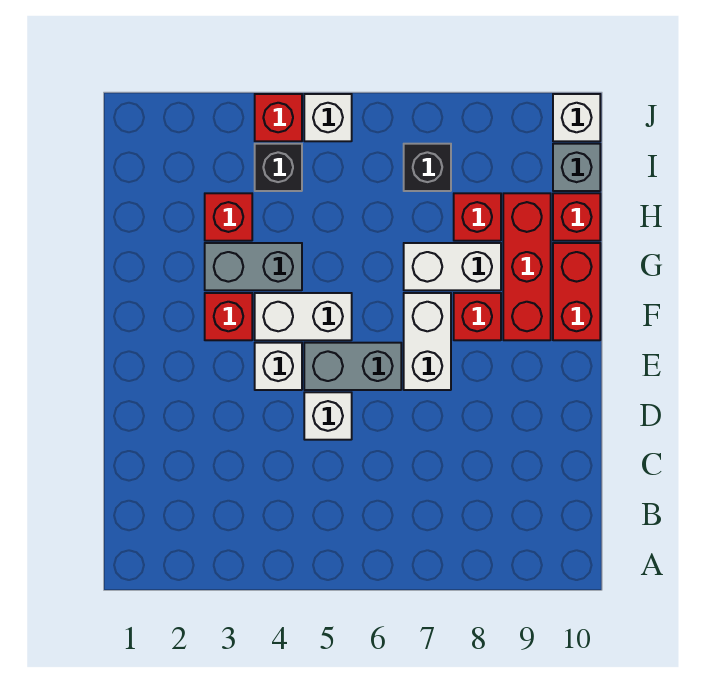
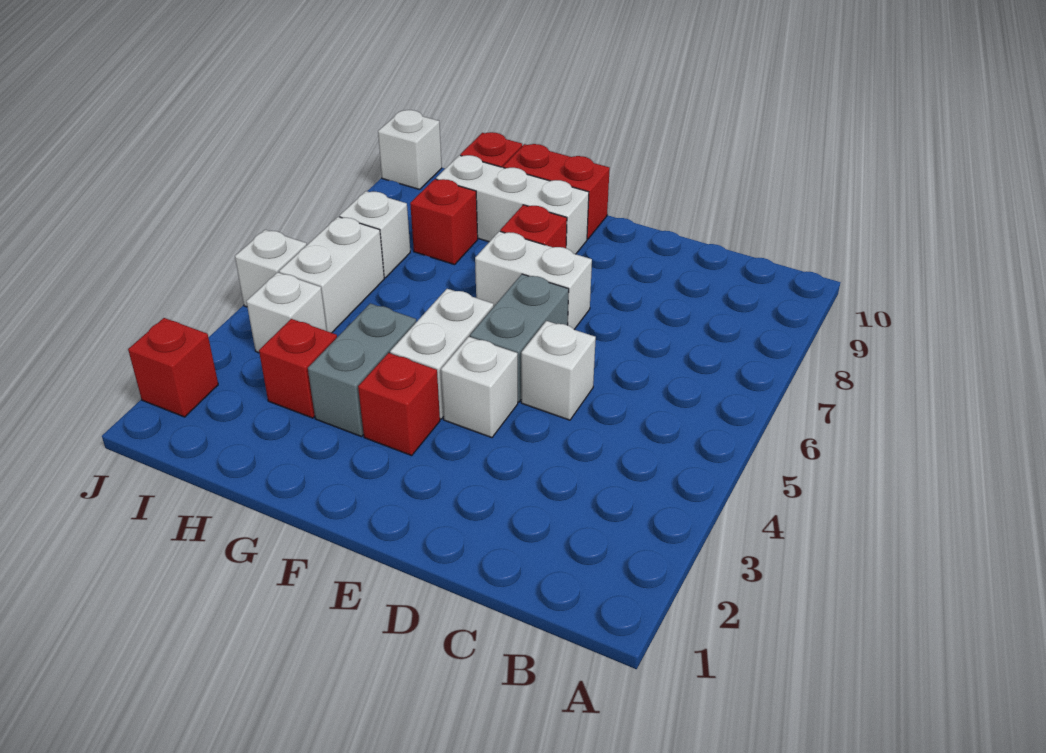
red brick F9:H9 level 1 -> white brick F9:H9 level 1
white brick G7:G8 level 1 -> white brick I5:I6 level 1
black brick I4 level 1 -> white brick I4 level 1
black brick I7 level 1 -> white brick I7 level 1
grey brick I10 level 1 -> none
red brick J4 level 1 -> red brick J2 level 1

